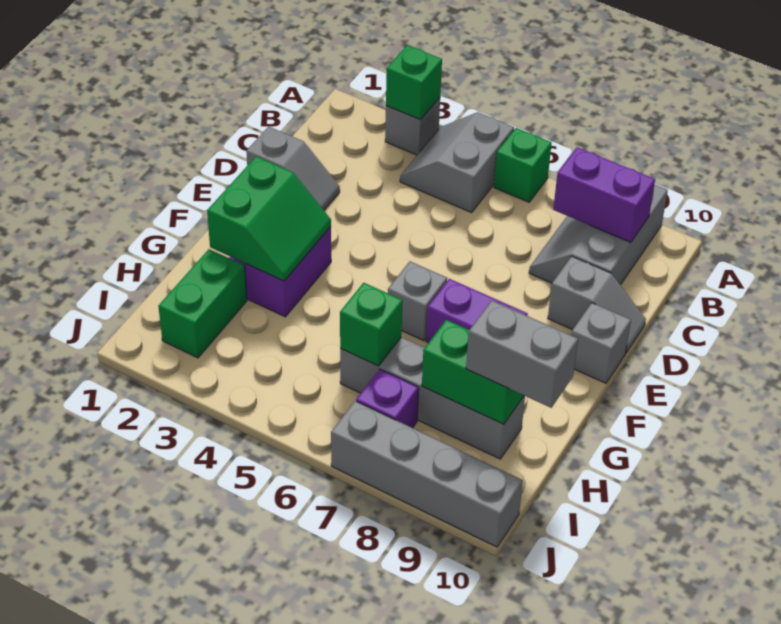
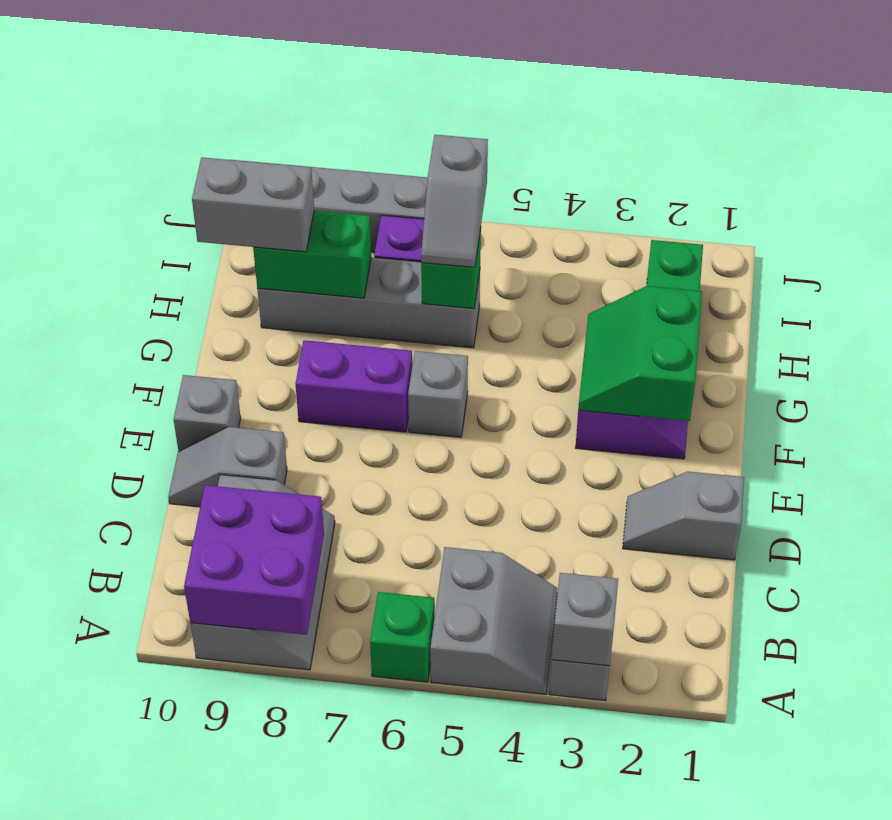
green brick A3 level 2 -> grey brick A3 level 2
purple brick B8:B9 level 2 -> purple brick A8:B9 level 2
none -> grey slope H6:I6 level 3 top I

